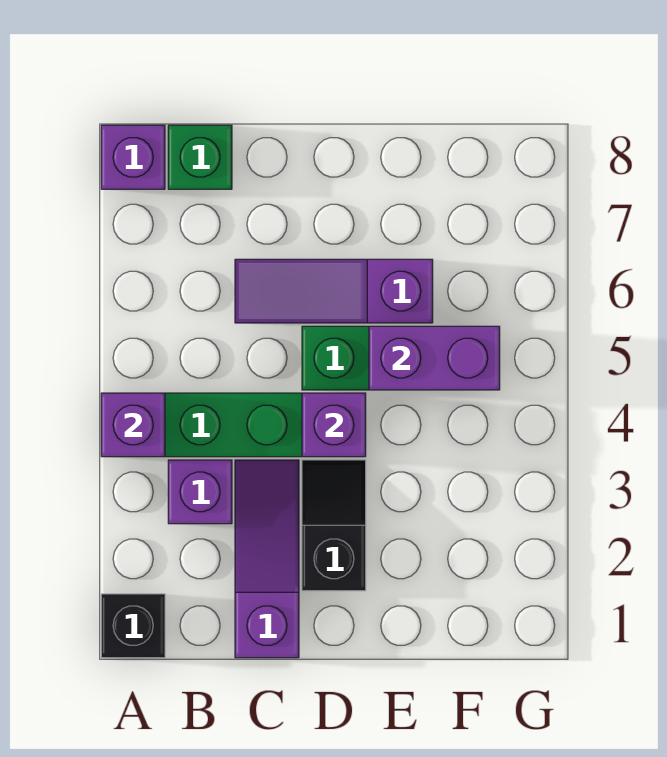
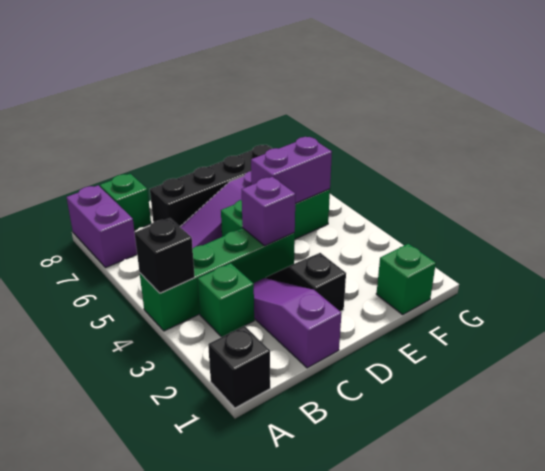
purple brick A4 level 2 -> black brick A4 level 2
purple brick A8 level 1 -> purple brick A7:A8 level 1
purple brick B3 level 1 -> green brick B3 level 1
none -> black brick C7:F7 level 1
none -> green brick F1 level 1

